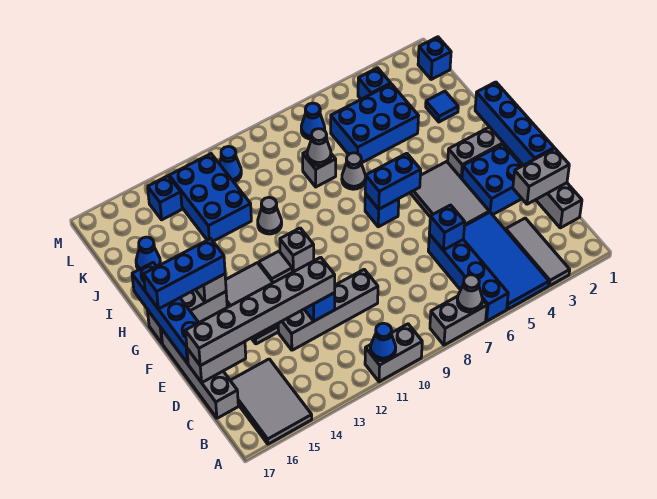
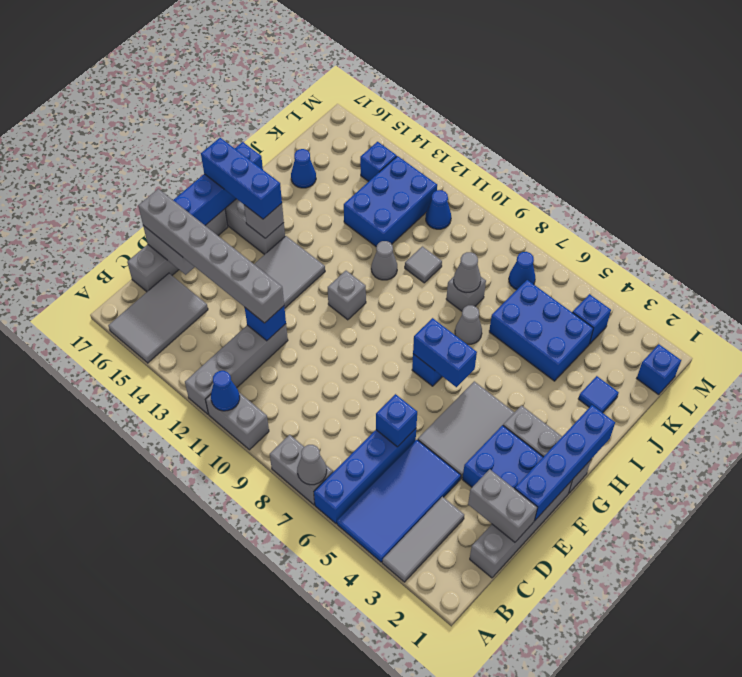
grey brick D10:D13 level 1 -> grey brick A12:D12 level 1
grey tile G12 level 1 -> grey tile J10 level 1

